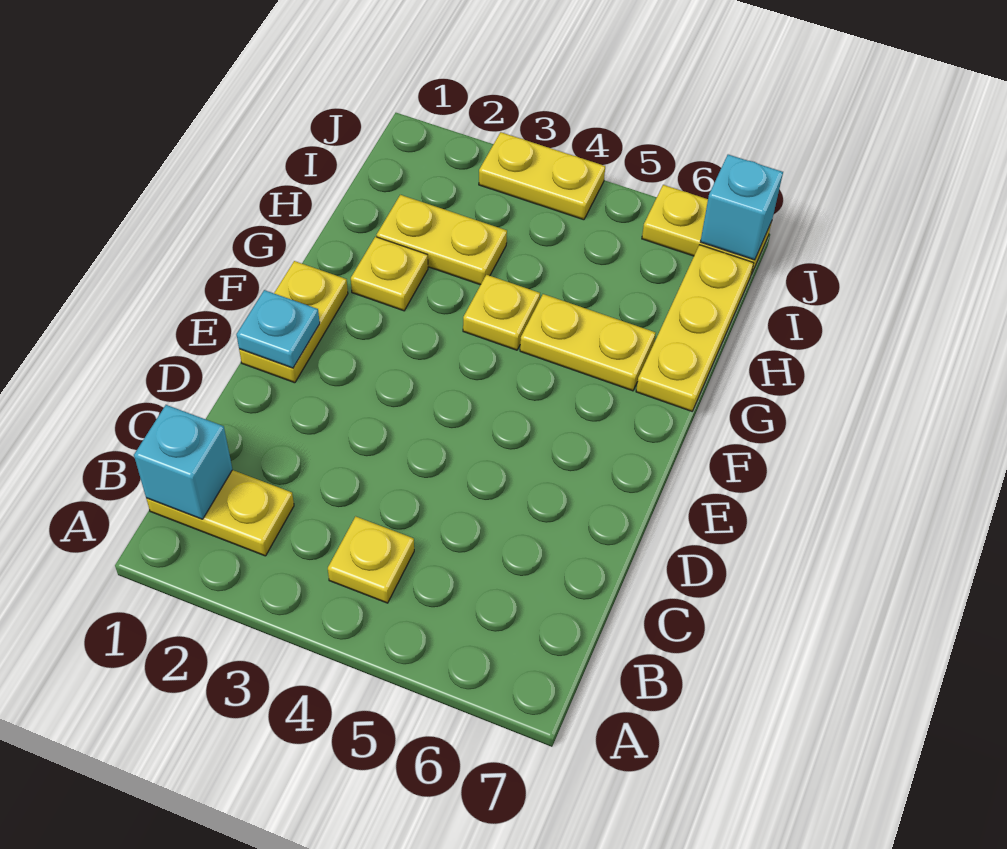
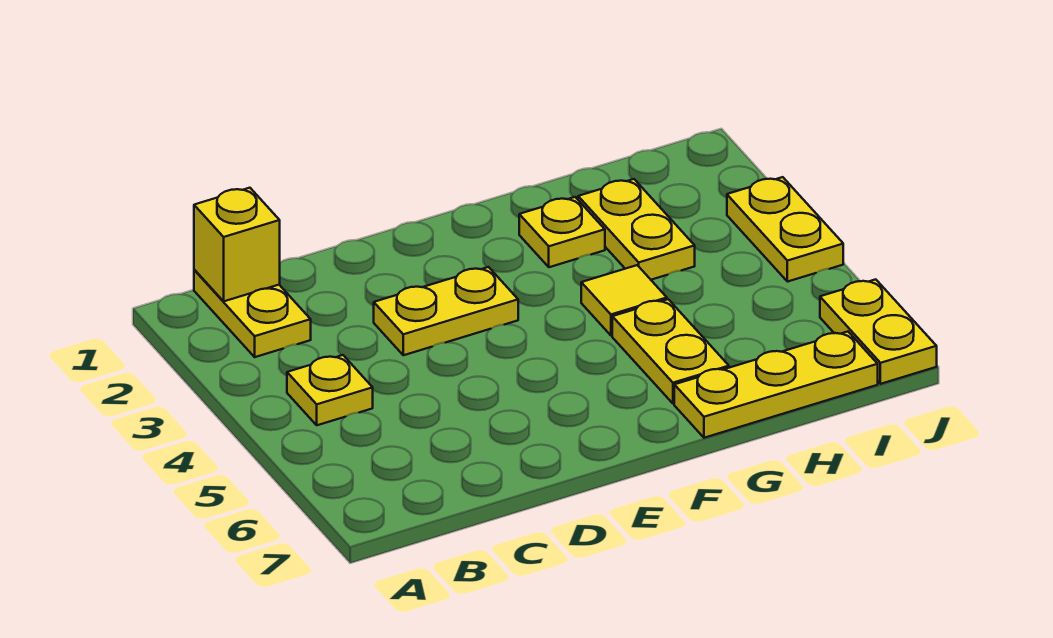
cyan brick B1 level 2 -> yellow brick B1 level 2
yellow plate E1:F1 level 1 -> yellow plate D3:E3 level 1
cyan plate E1 level 2 -> none
yellow plate G4 level 1 -> yellow tile G4 level 1
cyan brick J7 level 2 -> none

